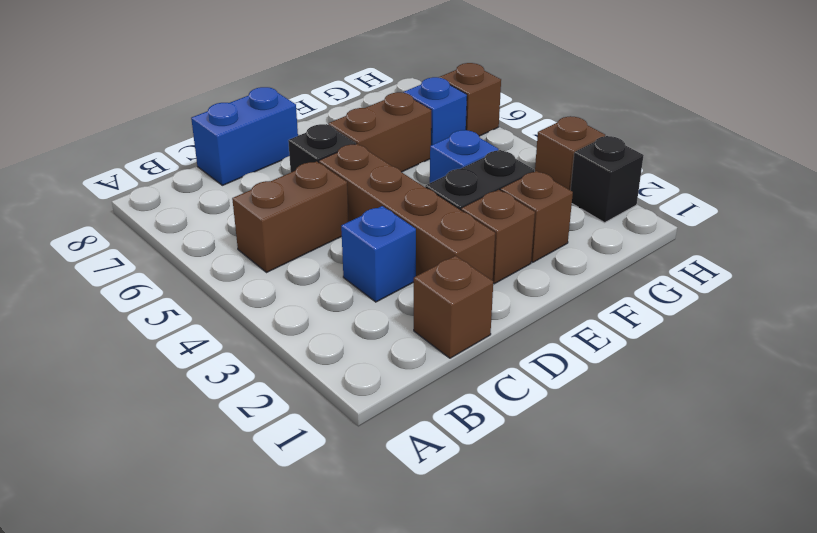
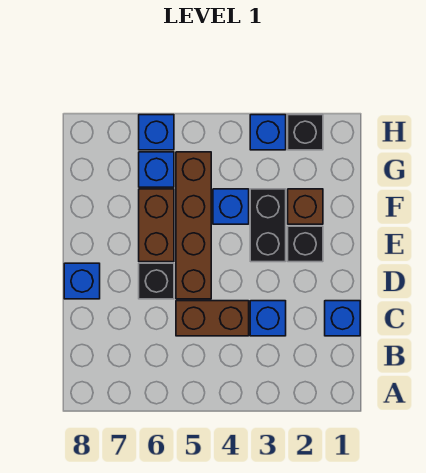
brown brick B5:C5 level 1 -> brown brick C4:C5 level 1
brown brick C1 level 1 -> blue brick C1 level 1
blue brick C8:D8 level 1 -> blue brick D8 level 1
brown brick D2:D5 level 1 -> brown brick D5:G5 level 1
brown brick E2 level 1 -> black brick E2 level 1
brown brick H3 level 1 -> blue brick H3 level 1
brown brick H6 level 1 -> blue brick H6 level 1

